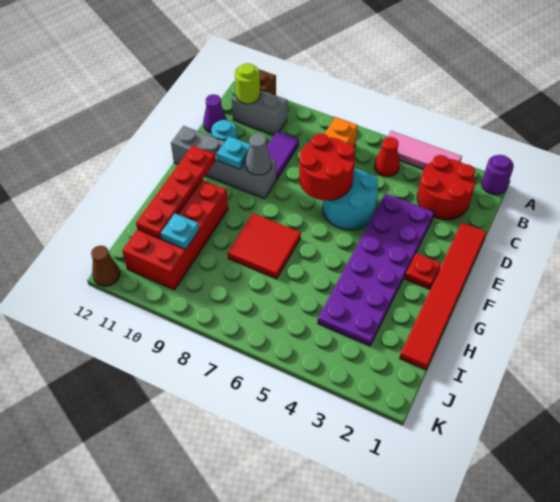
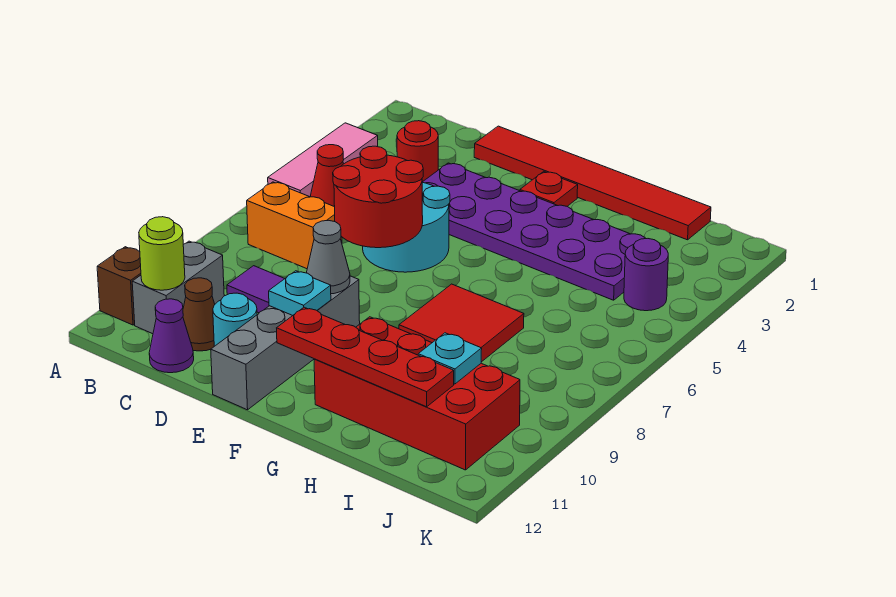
purple round brick A1 level 1 -> purple round brick J4 level 1
red round brick B2:C3 level 1 -> red round brick C3 level 1
brown cone K12 level 1 -> brown cone C11 level 1

